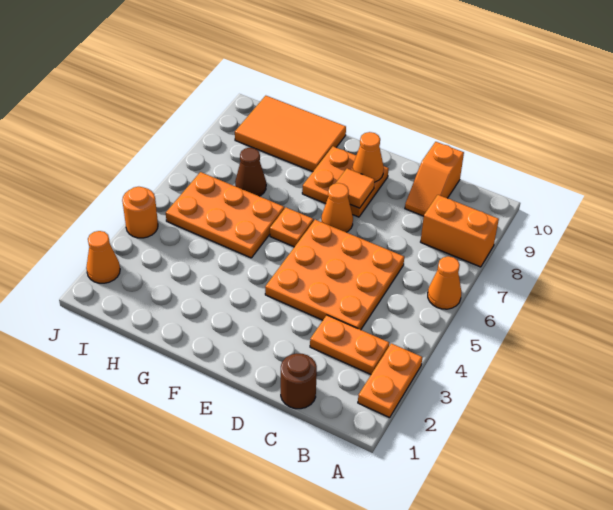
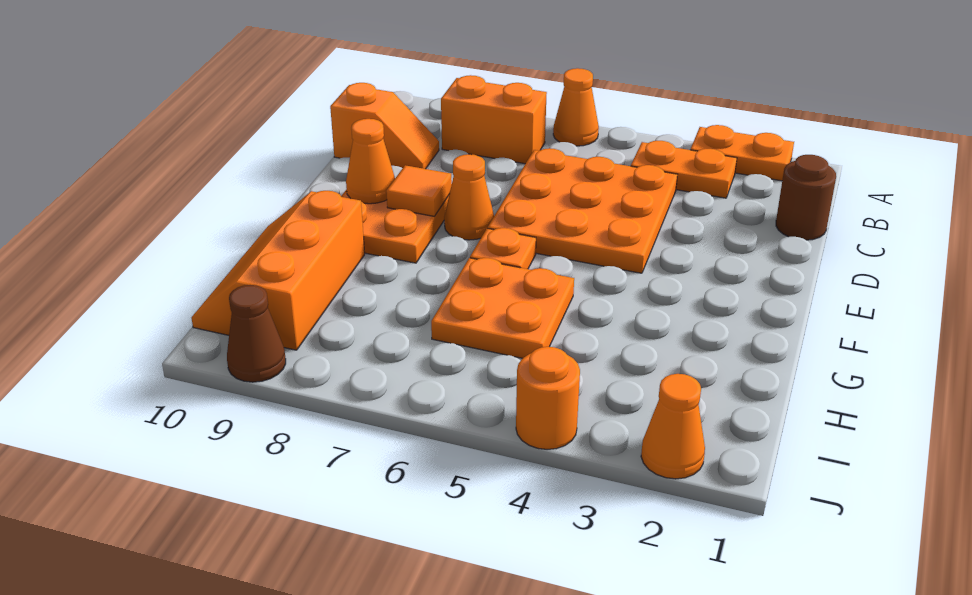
orange brick A8:B8 level 1 -> orange brick B7:B8 level 1
orange plate B3:C3 level 1 -> orange plate B3:B4 level 1
orange plate G5:I6 level 1 -> orange plate G5:H6 level 1
orange tile G9:I10 level 1 -> orange slope G9:I10 level 1 top 9
brown cone H7 level 1 -> brown cone J9 level 1

